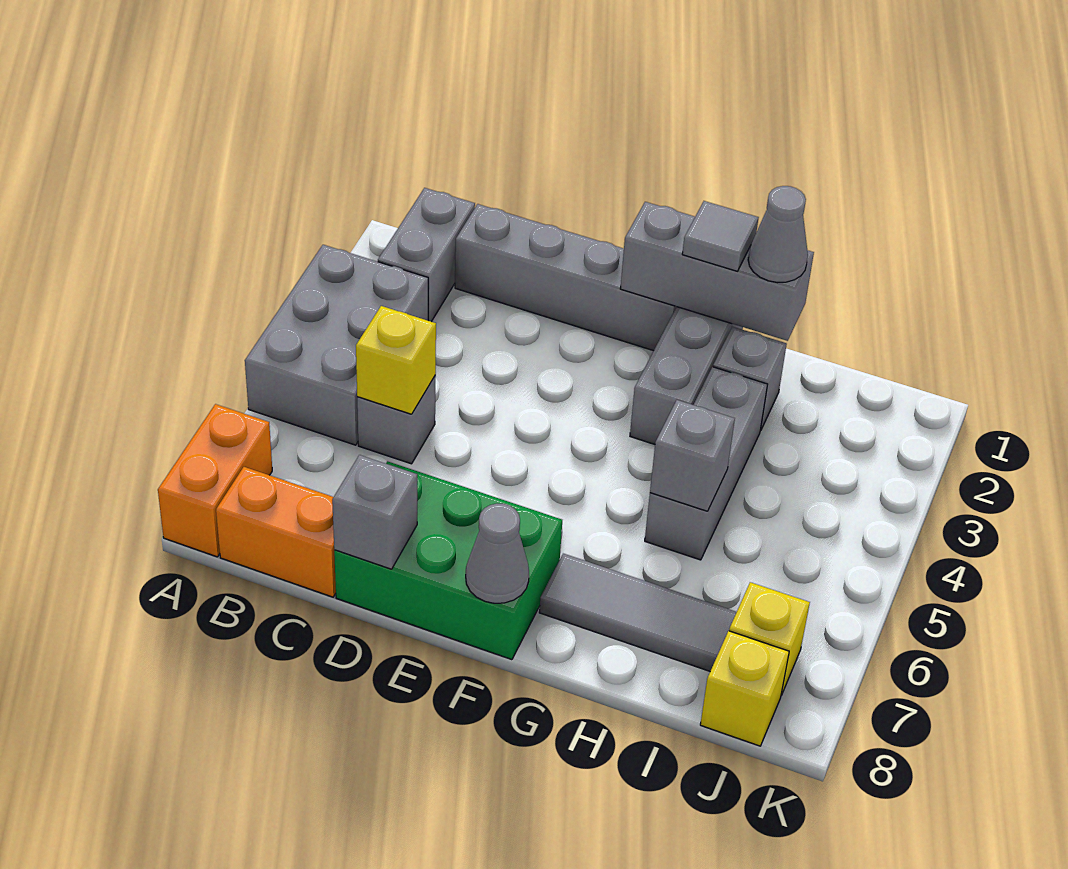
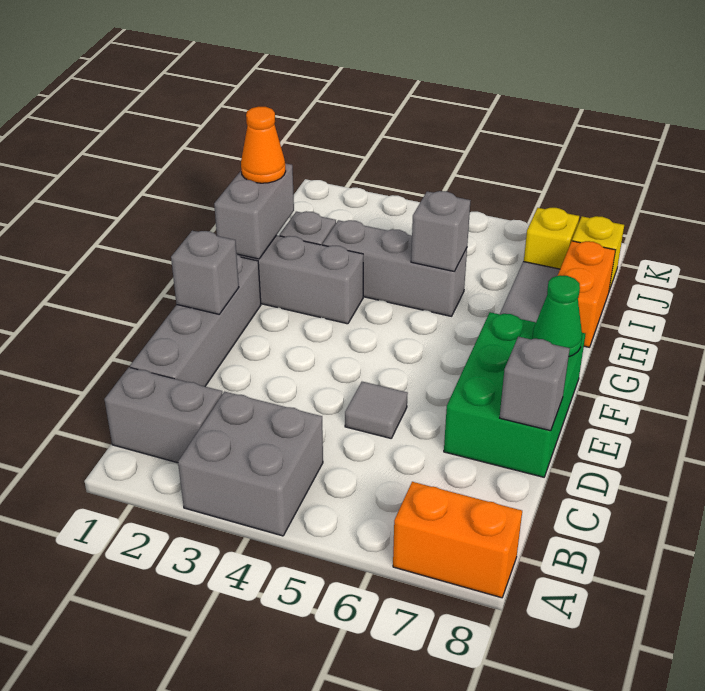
grey brick A3:B5 level 1 -> grey brick A3:B4 level 1
orange brick B8:C8 level 1 -> orange brick H8:I8 level 1
grey brick C5 level 1 -> grey brick E1 level 2
yellow brick C5 level 2 -> none
grey brick F1:H1 level 2 -> grey brick G1:H1 level 2
grey cone F8 level 2 -> green cone F8 level 2
grey tile G1 level 3 -> grey tile D5 level 1
grey cone H1 level 3 -> orange cone H1 level 3

